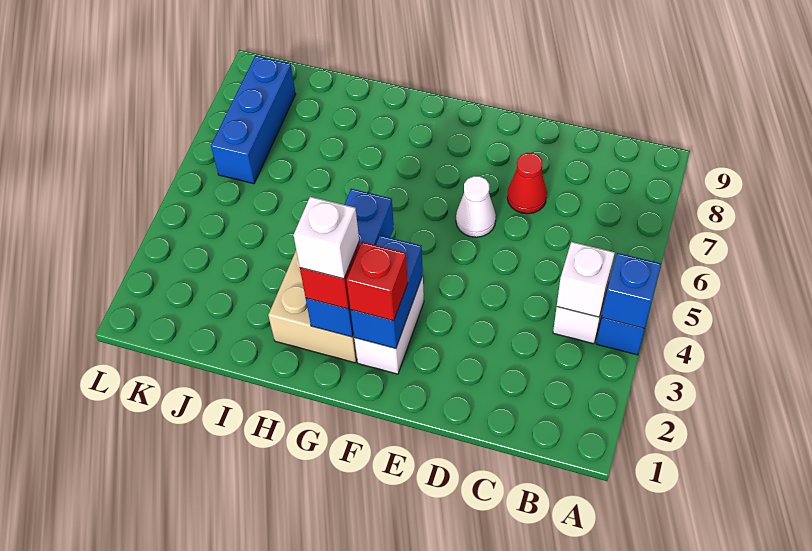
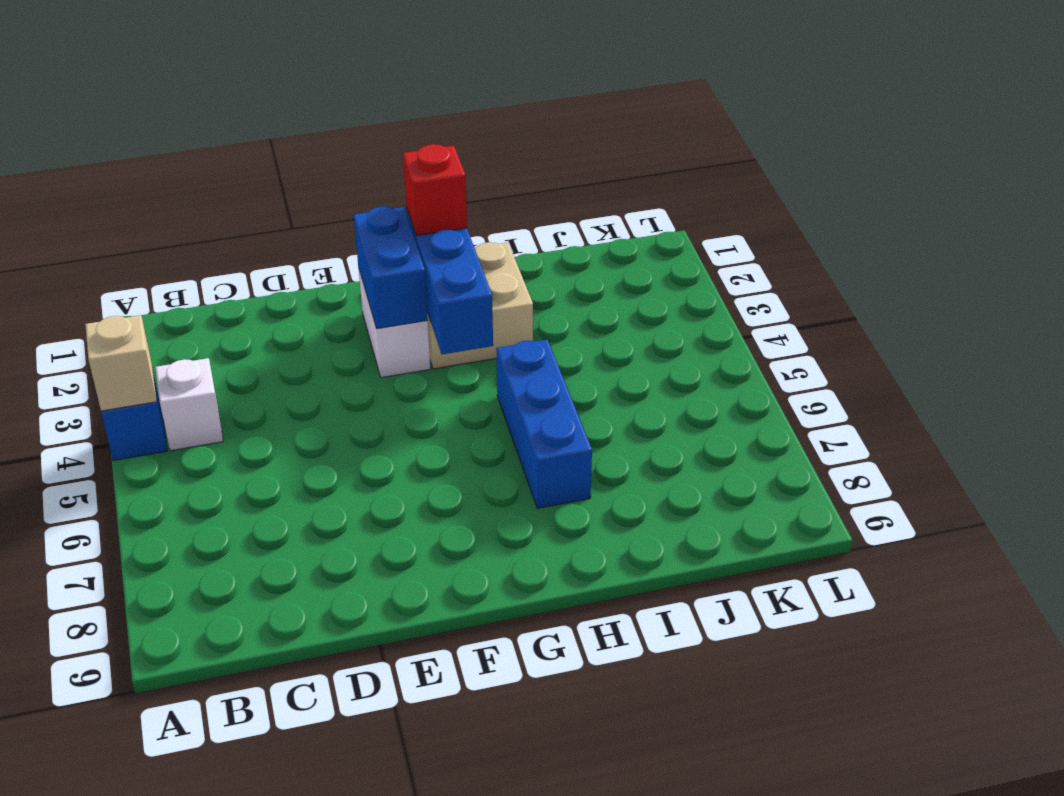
blue brick A4 level 2 -> tan brick A4 level 2
white brick B4 level 2 -> none
red cone D7 level 1 -> none
white cone E6 level 1 -> none
red brick F2 level 3 -> none
white brick G2 level 4 -> none
blue brick K6:K8 level 1 -> blue brick H5:H7 level 1

